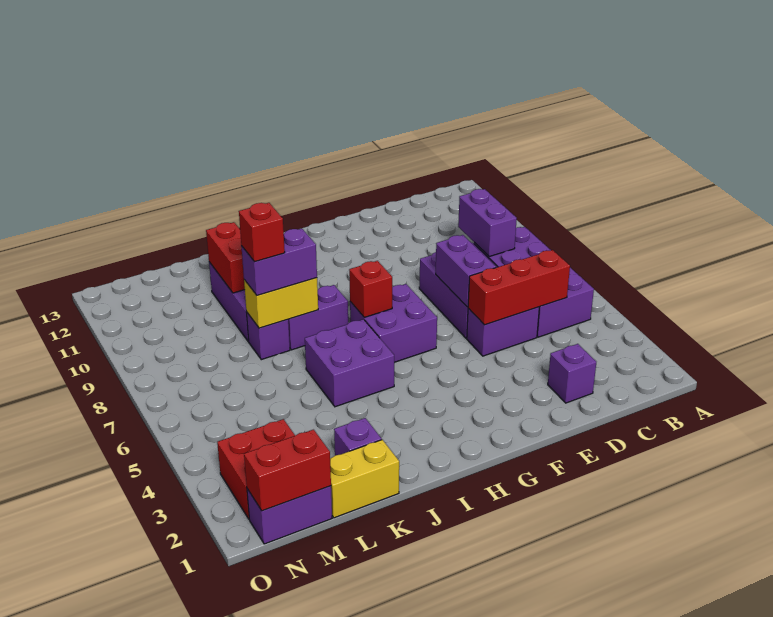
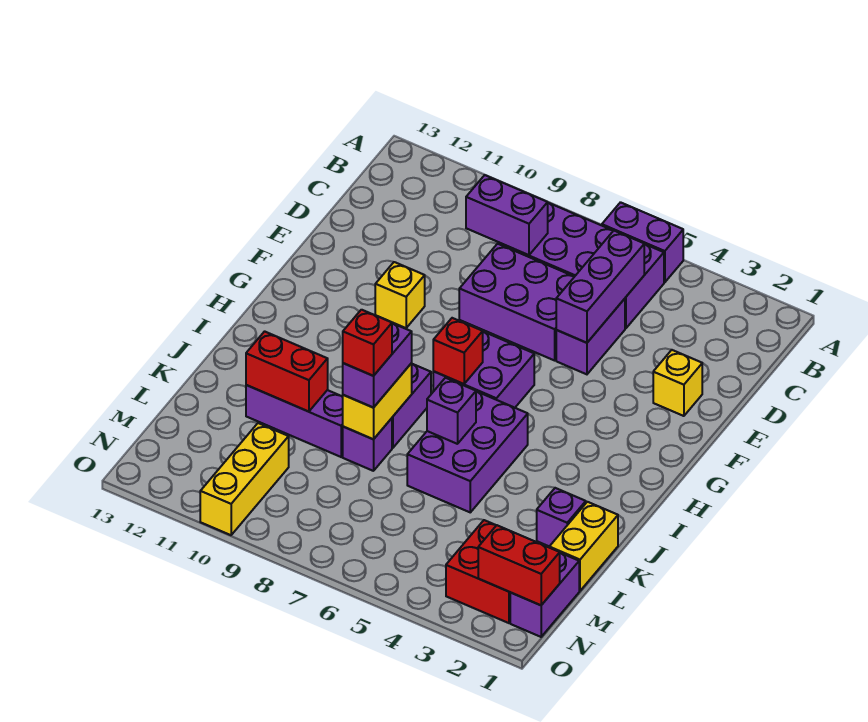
red brick C5:E5 level 2 -> purple brick C5:E5 level 2
purple brick D2 level 1 -> purple brick J6 level 2
none -> yellow brick E2 level 1
purple brick E6:E7 level 2 -> purple brick A5:A6 level 1
none -> yellow brick F10 level 1
purple brick I5:J6 level 1 -> purple brick I5:K6 level 1
red brick M1:N1 level 2 -> red brick N1:N2 level 2
none -> yellow brick M10:O10 level 1

